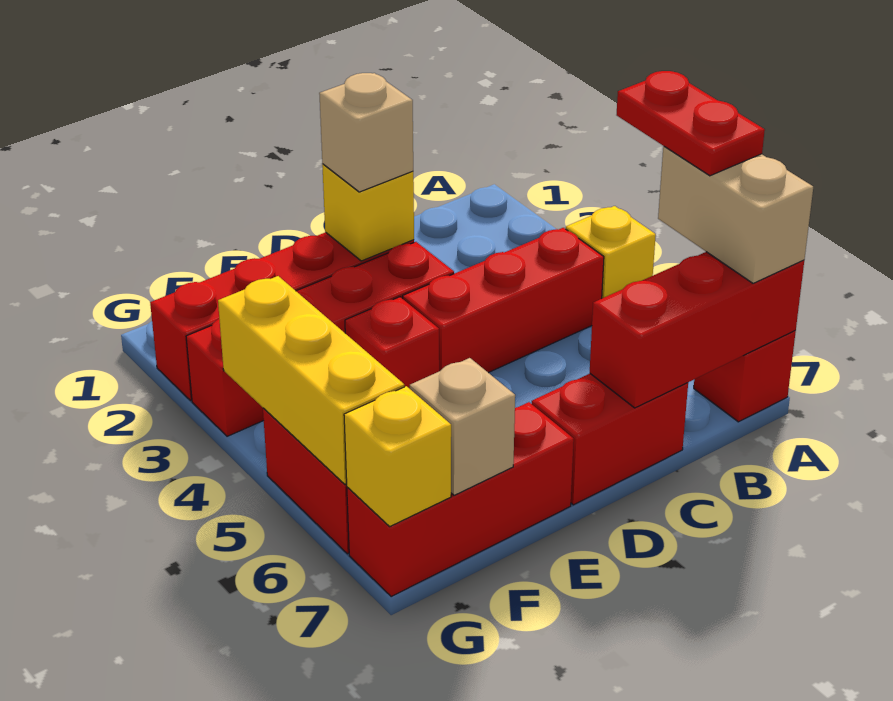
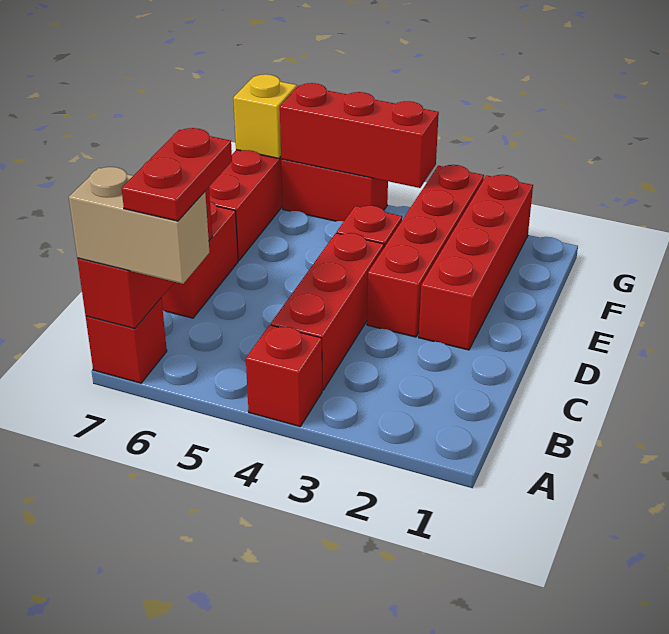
yellow brick A4 level 1 -> red brick A4 level 1
red plate A5:A6 level 4 -> red plate A6:B6 level 4
yellow brick D2 level 2 -> none
tan brick D2 level 3 -> none
tan brick F7 level 2 -> none
yellow brick G4:G6 level 2 -> red brick G4:G6 level 2

